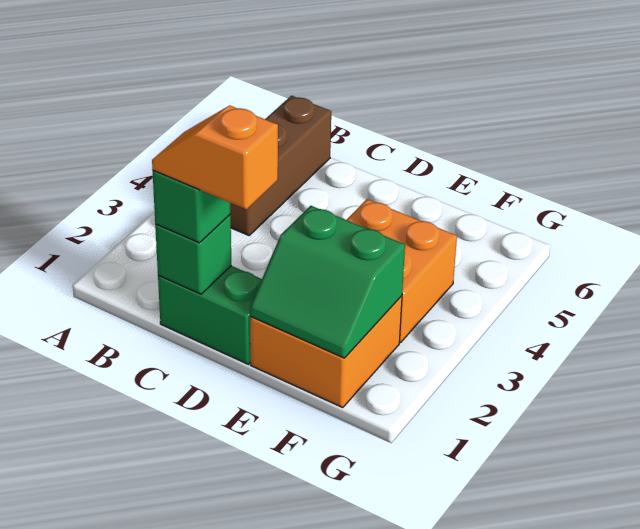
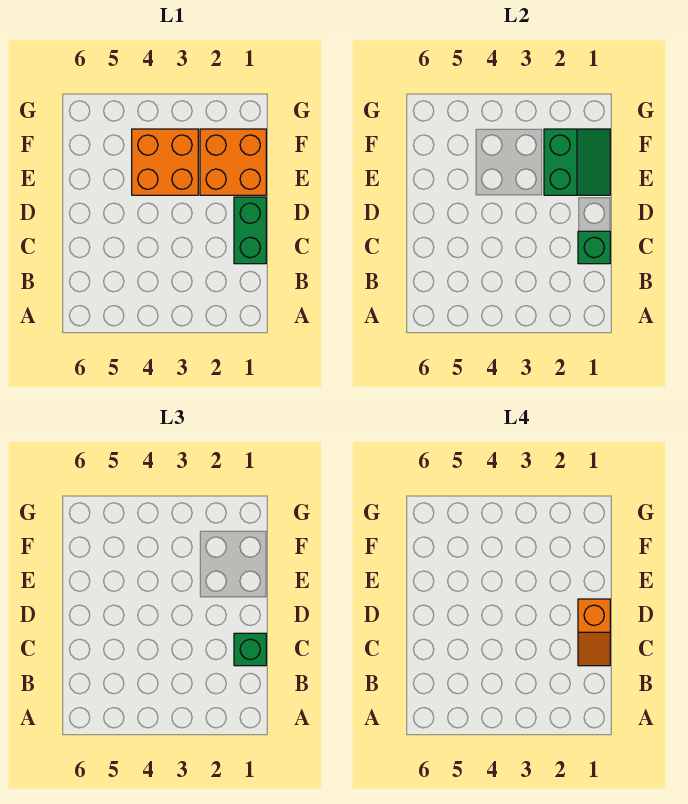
brown brick B4:B6 level 1 -> none

